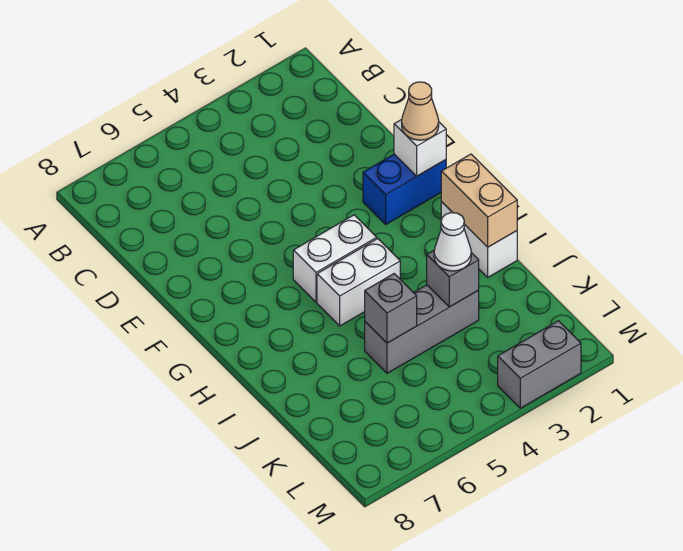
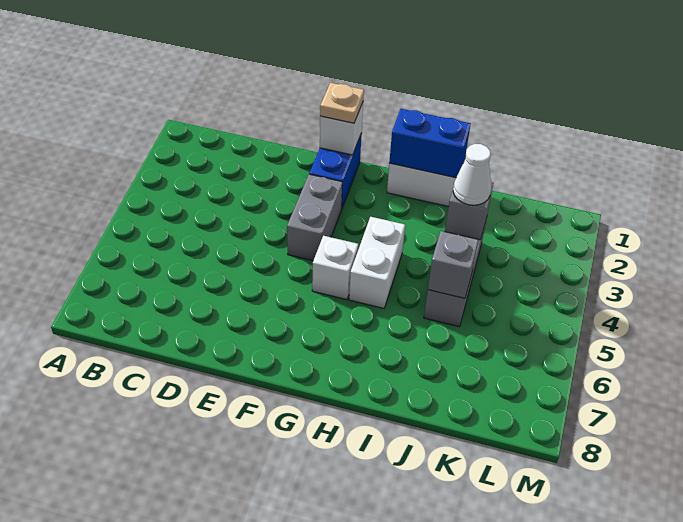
tan cone F1 level 3 -> tan plate F1 level 3
white brick G4:G5 level 1 -> white brick G5 level 1
tan brick H1:I1 level 2 -> blue brick H1:I1 level 2
grey brick M2:M3 level 1 -> grey brick F3:F4 level 1

